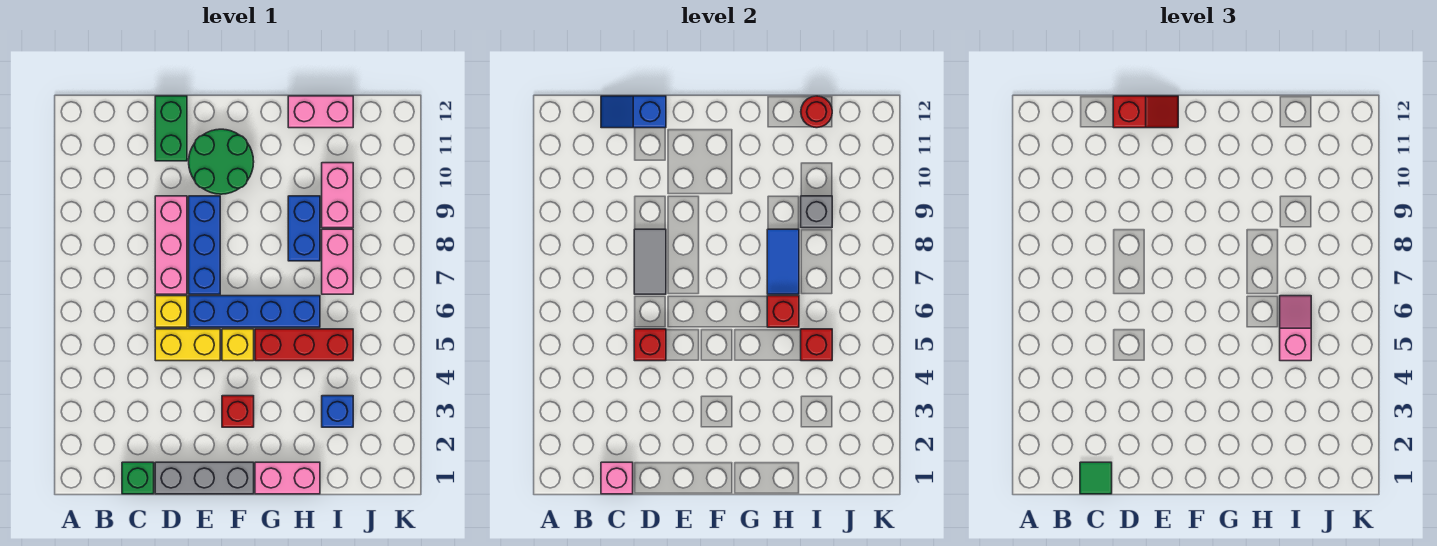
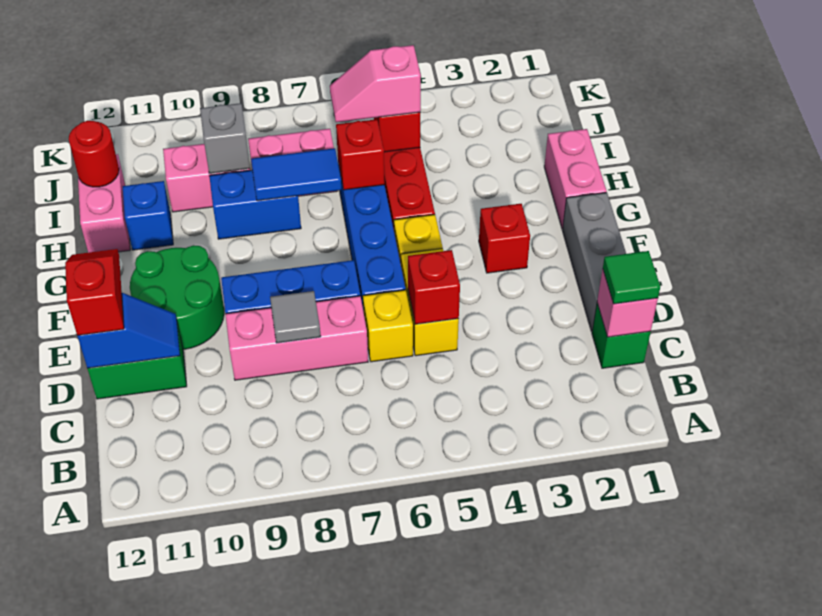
blue slope C12:D12 level 2 top D -> blue slope D11:D12 level 2 top 12
grey tile D7:D8 level 2 -> grey tile D8 level 2
blue brick I3 level 1 -> blue brick H11 level 1

